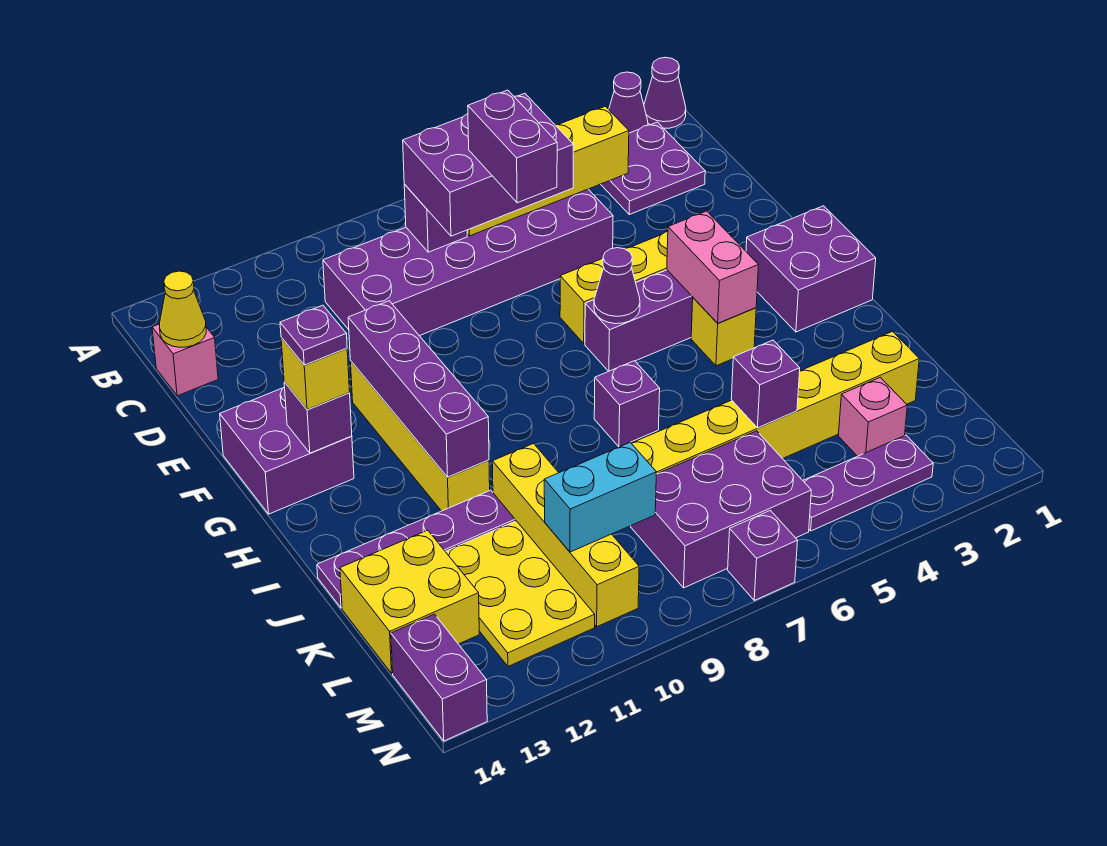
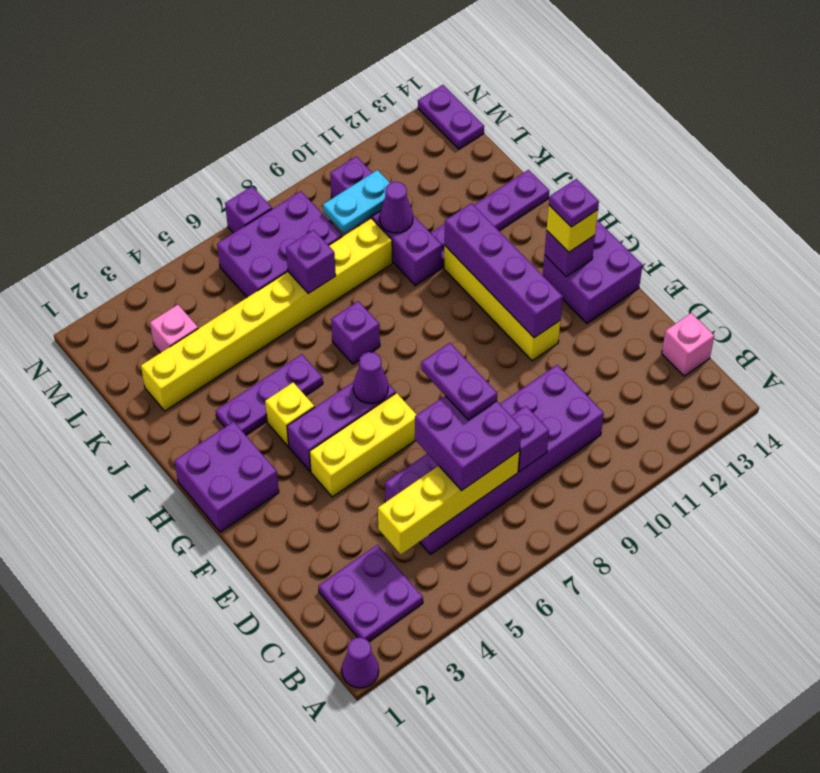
purple cone A2 level 1 -> purple cone K10 level 2
purple brick C6:D8 level 3 -> purple brick C6:D7 level 3
yellow cone C14 level 2 -> none
purple brick D7:E7 level 4 -> purple plate D7:E7 level 4
pink brick G4:H4 level 2 -> none
yellow brick J10:M10 level 1 -> purple brick J10:M10 level 1
purple brick K5 level 2 -> purple brick K7 level 2
yellow plate K11:M12 level 1 -> none
yellow brick K13:L14 level 1 -> none
cyan brick L9:L10 level 2 -> cyan plate L9:L10 level 2
purple plate M3:M5 level 1 -> purple plate I3:I5 level 1
purple brick M14:N14 level 1 -> purple plate M14:N14 level 1

